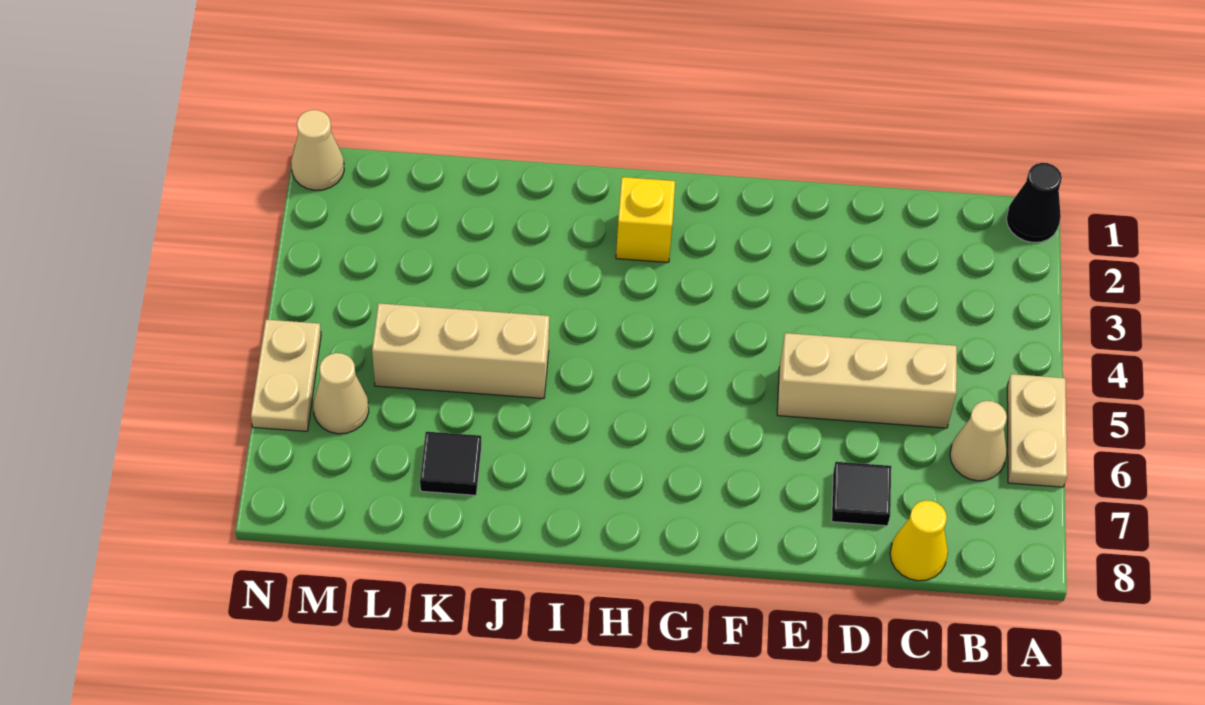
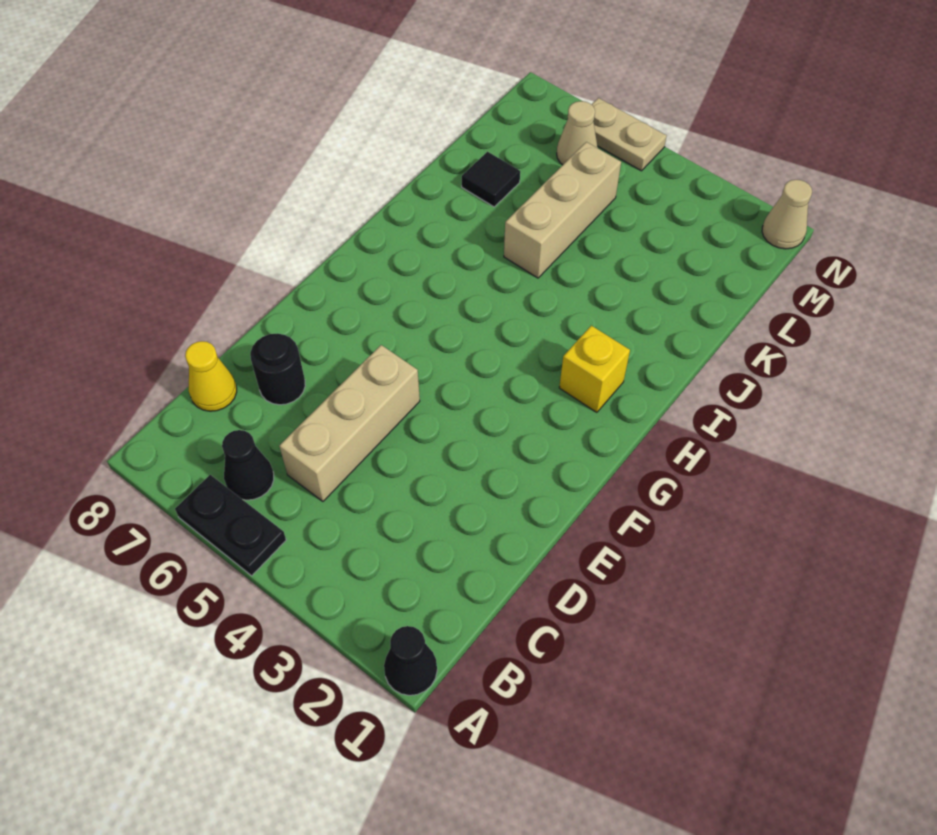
tan plate A5:A6 level 1 -> black plate A5:A6 level 1
tan cone B6 level 1 -> black cone B6 level 1
black tile D7 level 1 -> black round brick D7 level 1

